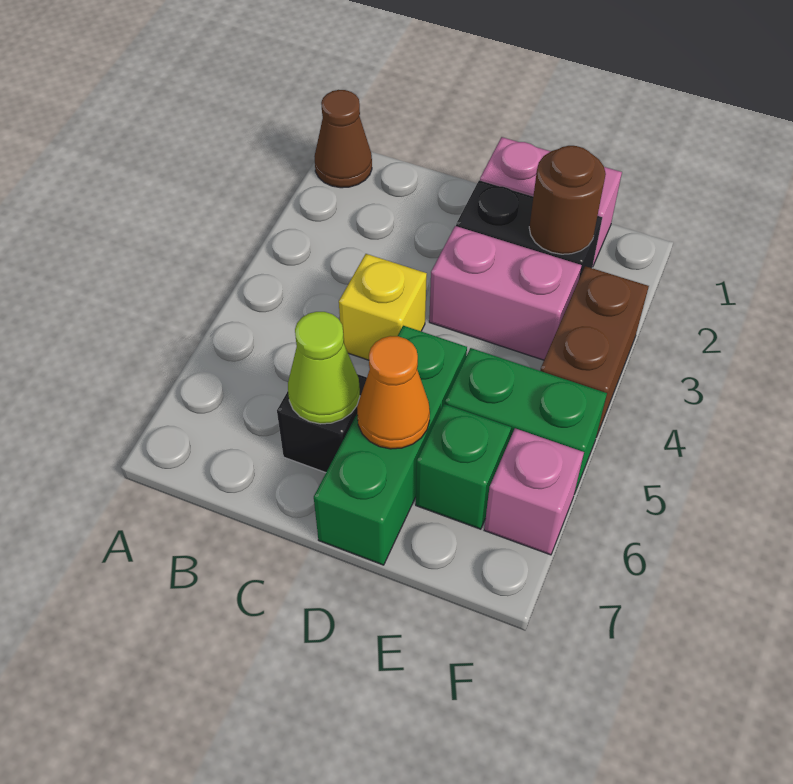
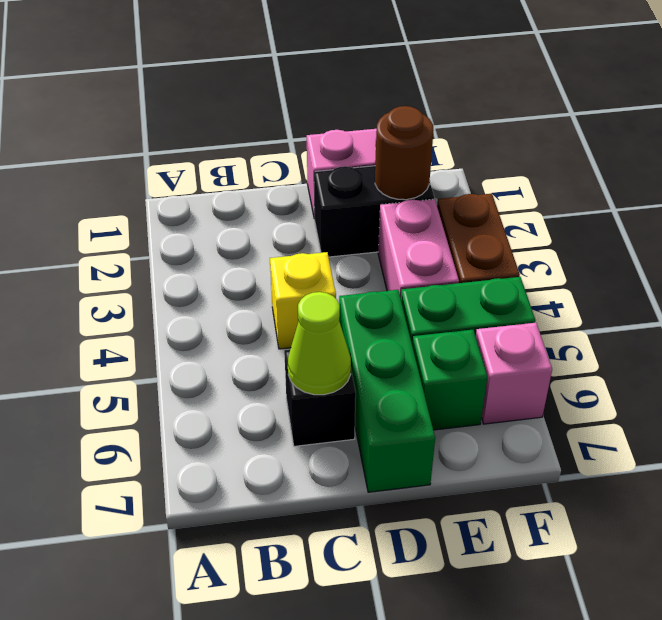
brown cone A1 level 1 -> none
pink brick D3:E3 level 1 -> pink brick E3:E4 level 1
orange cone D6 level 2 -> none

